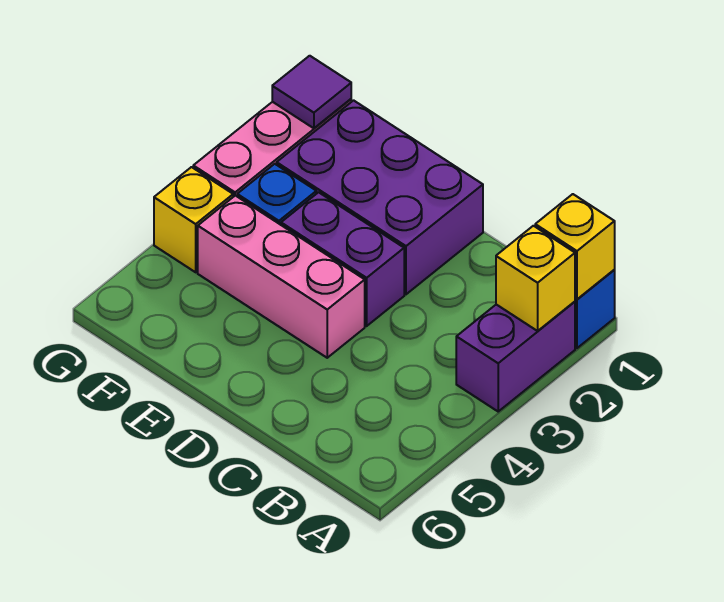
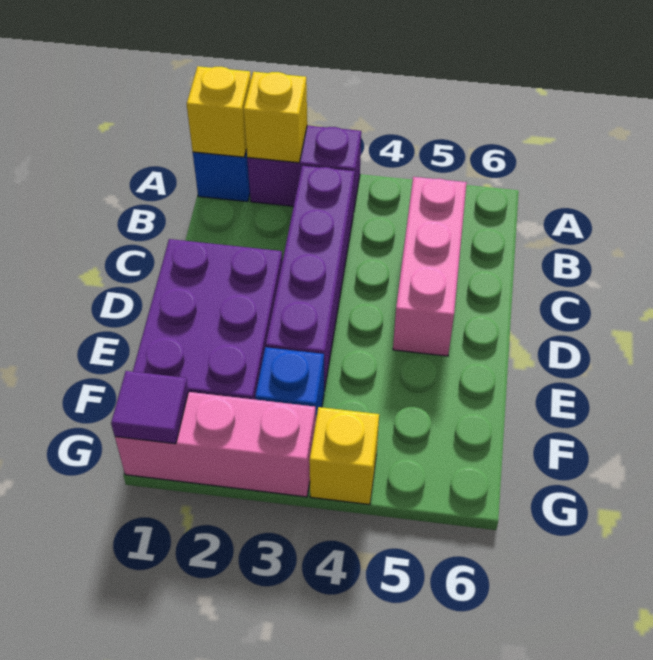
purple brick D3:E3 level 1 -> purple brick B3:E3 level 1
pink brick D4:F4 level 1 -> pink brick B5:D5 level 1

